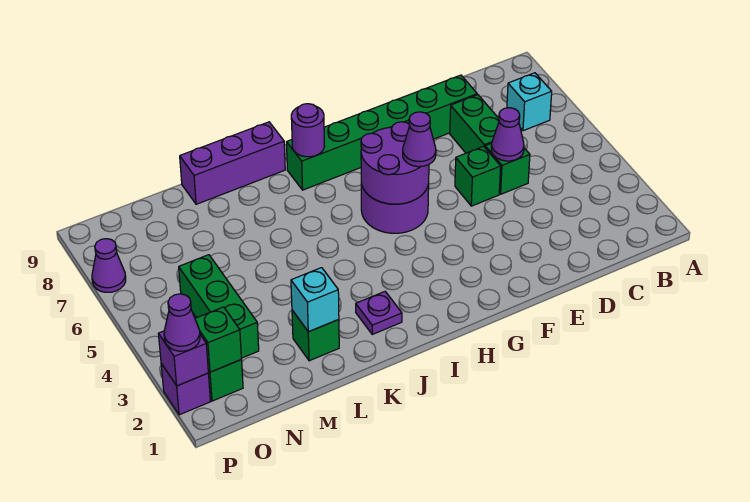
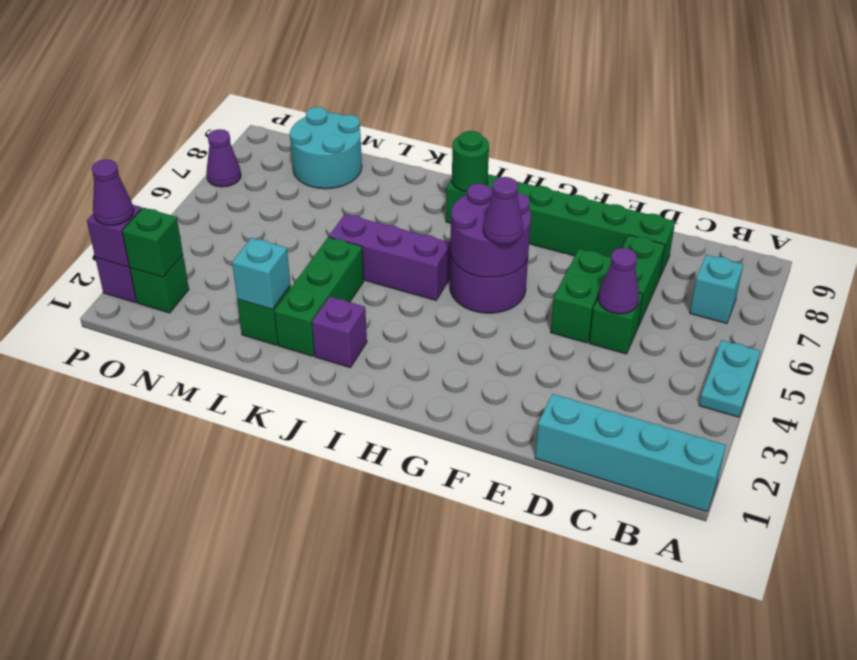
none -> cyan brick A1:D1 level 1
none -> cyan plate A4:A5 level 1
green brick E5 level 1 -> green brick E5:E6 level 1
purple round brick I8 level 2 -> green round brick I8 level 2
purple plate J2 level 1 -> purple brick J2 level 1
purple brick J9:L9 level 1 -> purple brick I5:K5 level 1
none -> cyan round brick M8:N9 level 1
green brick N3:N5 level 1 -> green brick K2:K4 level 1

